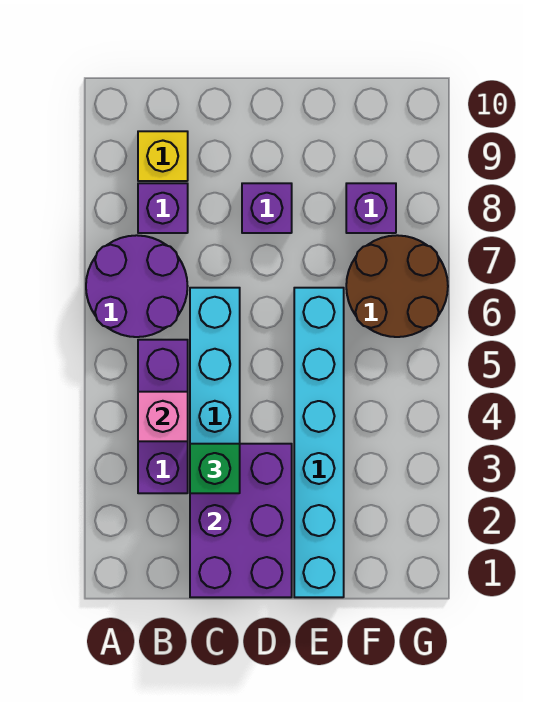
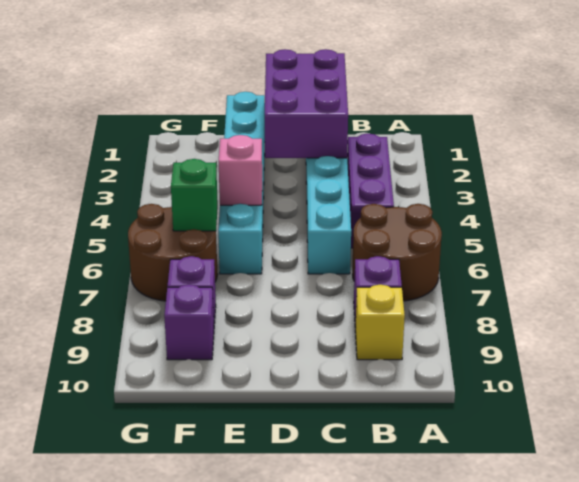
purple round brick A6:B7 level 1 -> brown round brick A6:B7 level 1
pink brick B4 level 2 -> pink brick E5 level 2
green brick C3 level 3 -> green brick F6 level 2
purple brick D8 level 1 -> purple brick F9 level 1

